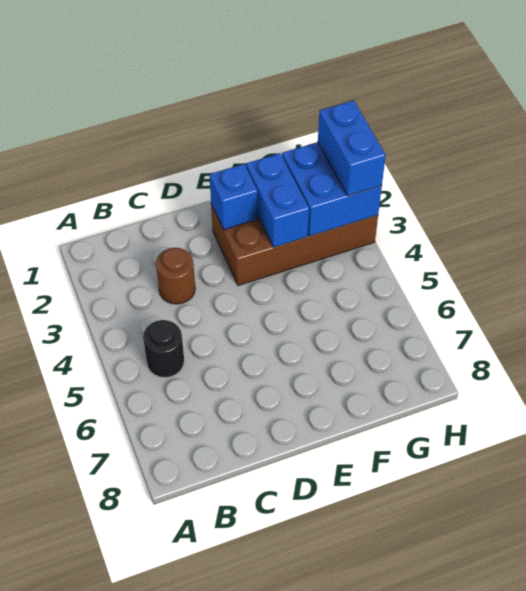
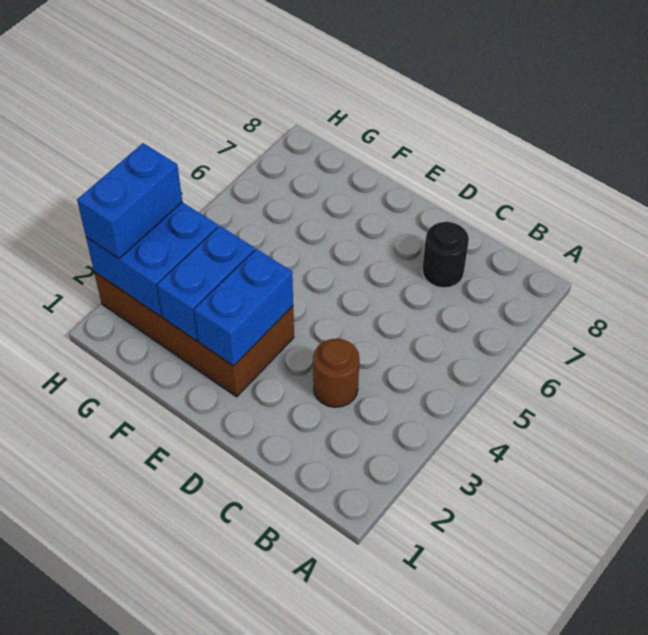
black round brick B5 level 1 -> black round brick C7 level 1
blue brick E2 level 2 -> blue brick E2:E3 level 2

